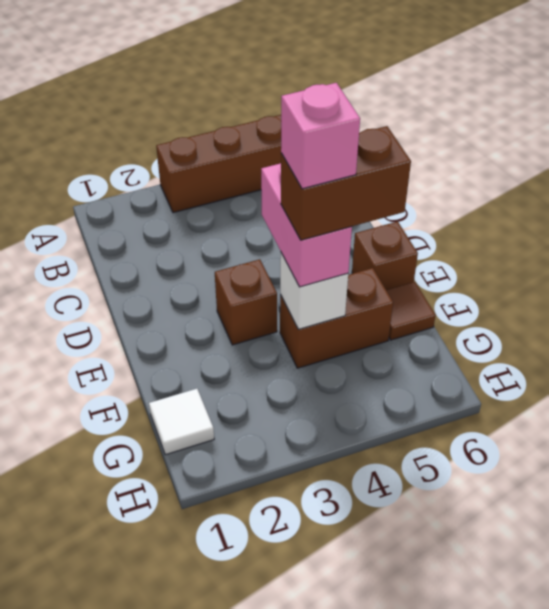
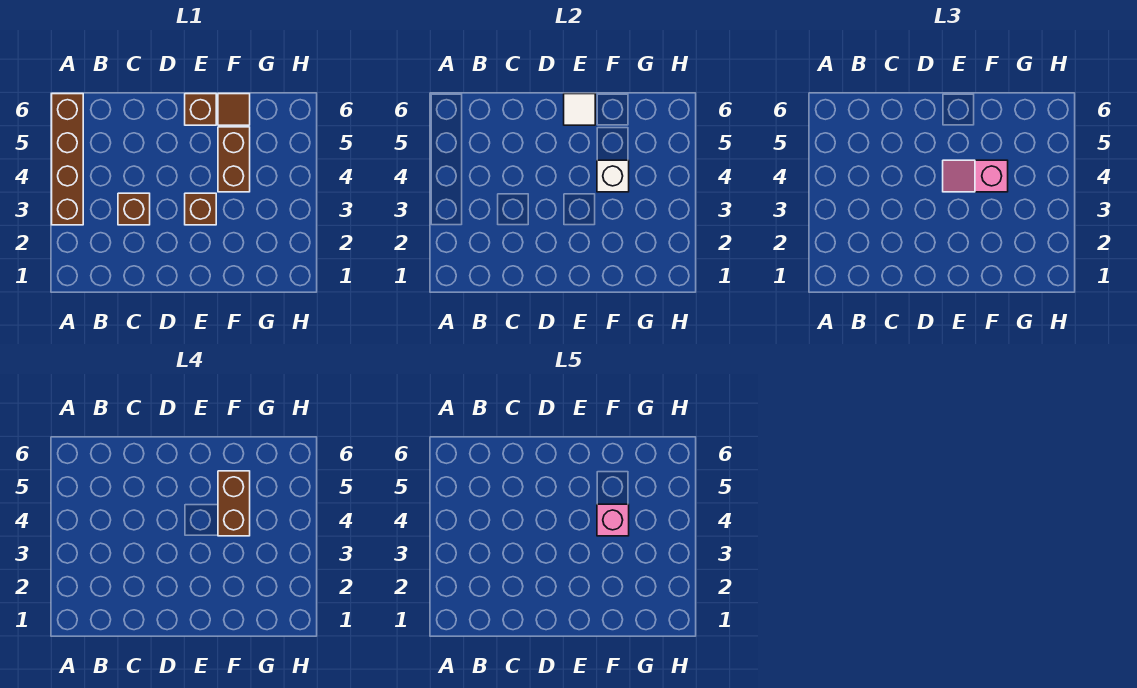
none -> brown brick C3 level 1
pink brick E4:F4 level 3 -> pink slope E4:F4 level 3 top F
white tile G1 level 1 -> white tile E6 level 2

